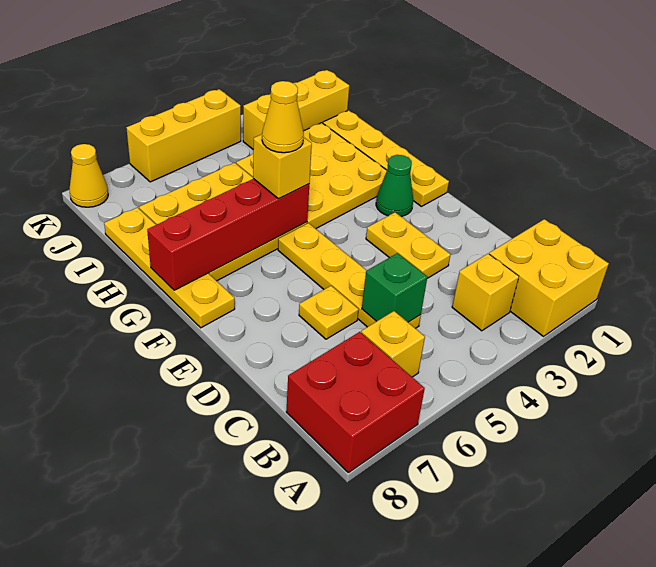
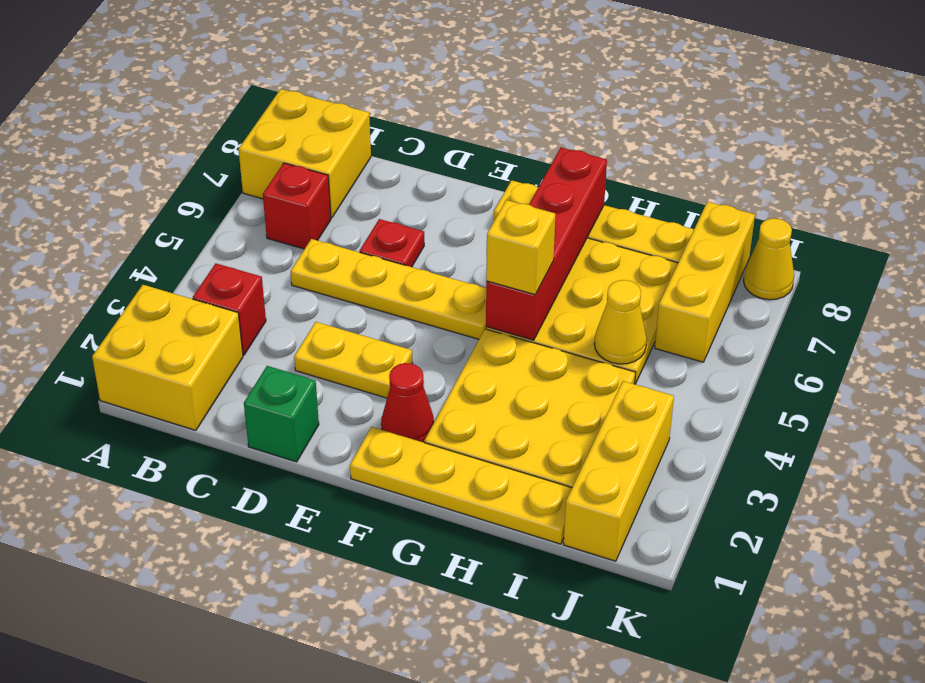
red brick A7:B8 level 1 -> yellow brick A7:B8 level 1
yellow brick B3 level 1 -> red brick B3 level 1
yellow brick B6 level 1 -> red brick B6 level 1
green brick C5 level 2 -> green brick D1 level 1
yellow plate D6 level 1 -> red plate D6 level 1
green cone F2 level 1 -> red cone F2 level 1
yellow cone G5 level 4 -> yellow cone I5 level 2
yellow brick K4:K6 level 1 -> yellow brick J6:J8 level 1

